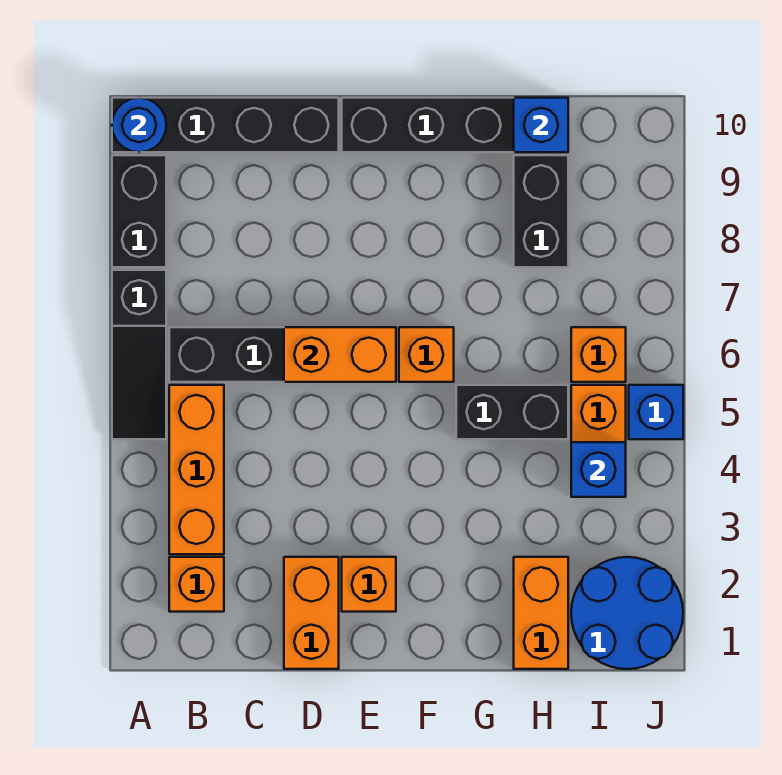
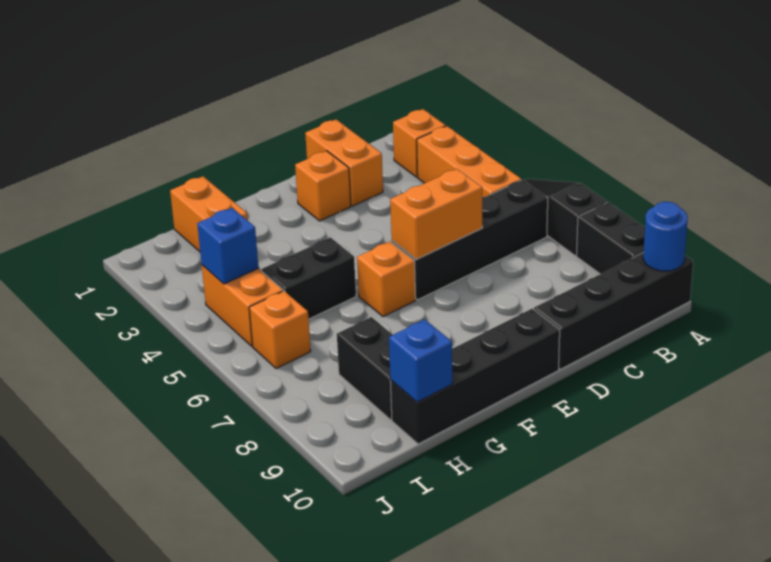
blue round brick I1:J2 level 1 -> none
blue brick J5 level 1 -> none

